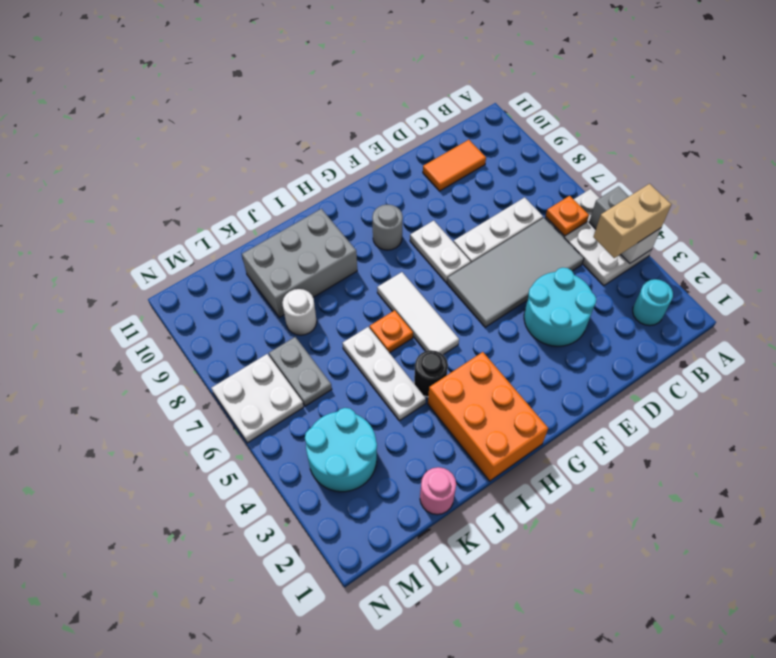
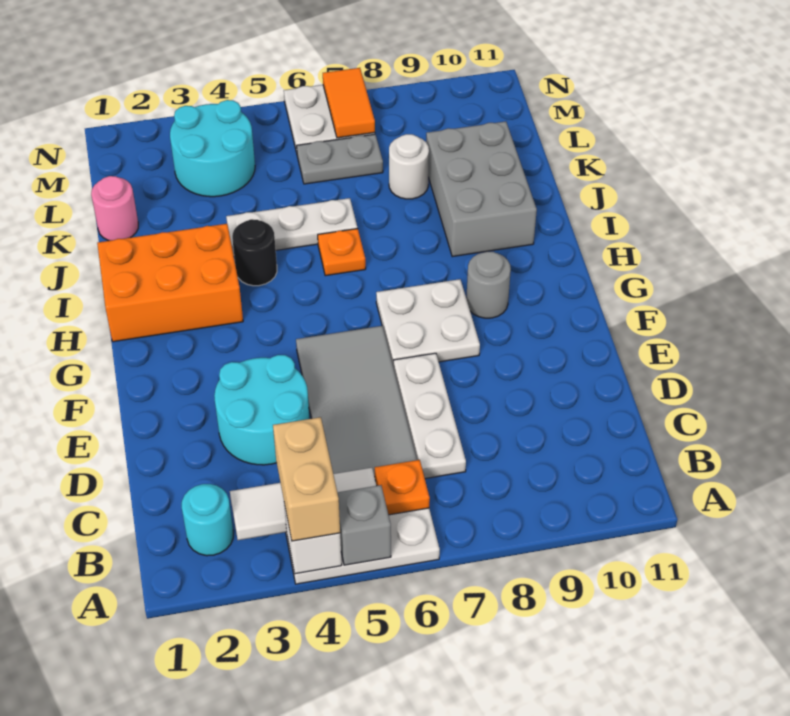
orange tile C10:D10 level 1 -> orange tile M7:N7 level 2
white plate F7:F8 level 1 -> white plate F7:G8 level 1
white tile H5:H7 level 1 -> white tile B3:B5 level 2

